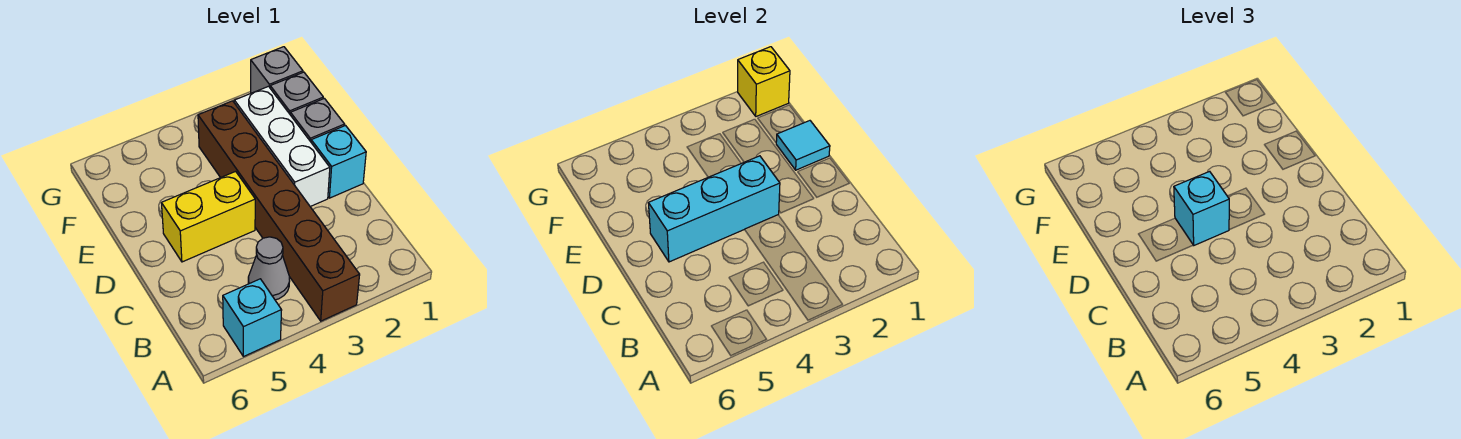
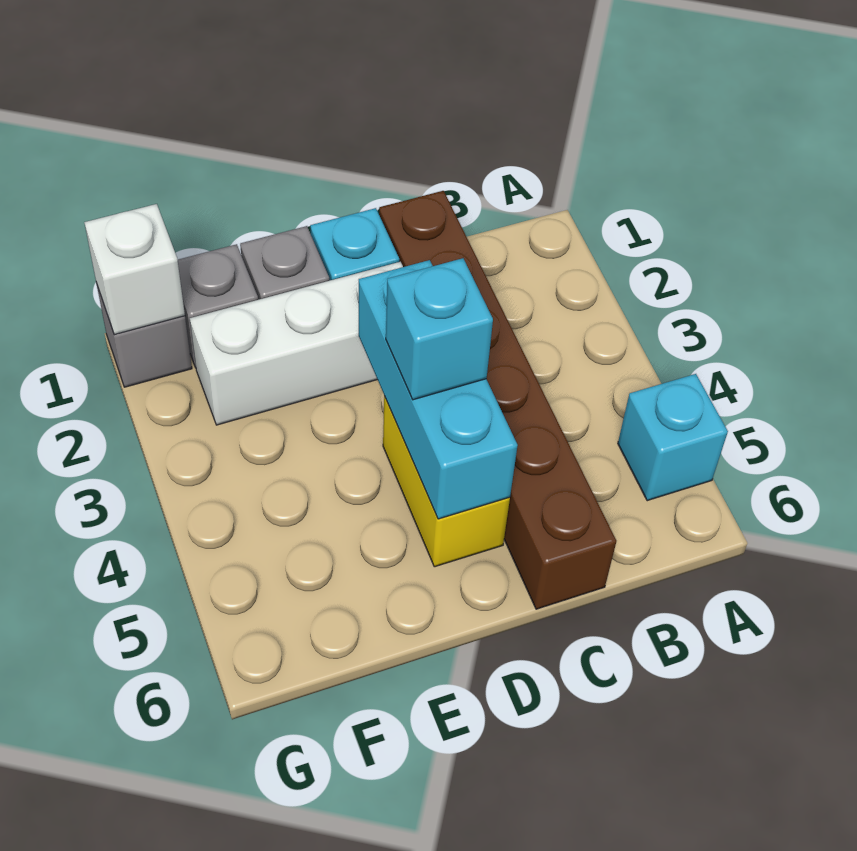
brown brick A3:F3 level 1 -> brown brick C1:C6 level 1
grey cone B4 level 1 -> none
cyan tile E1 level 2 -> none
yellow brick G1 level 2 -> white brick G1 level 2

